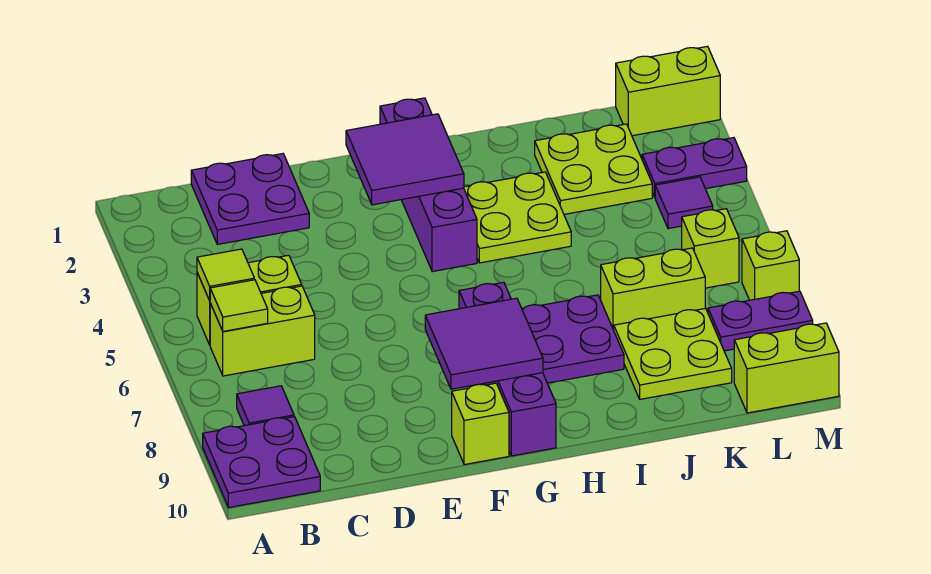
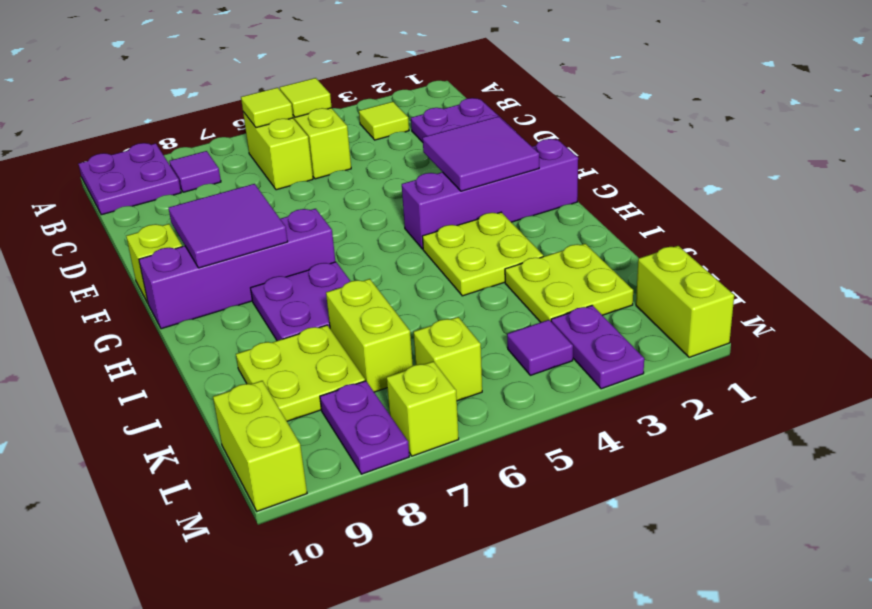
none -> lime tile B3 level 1

